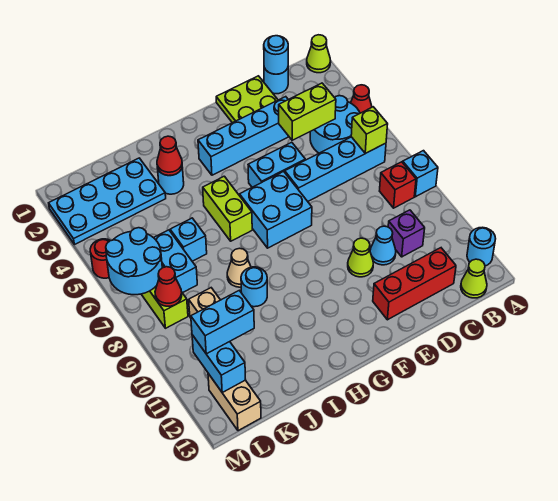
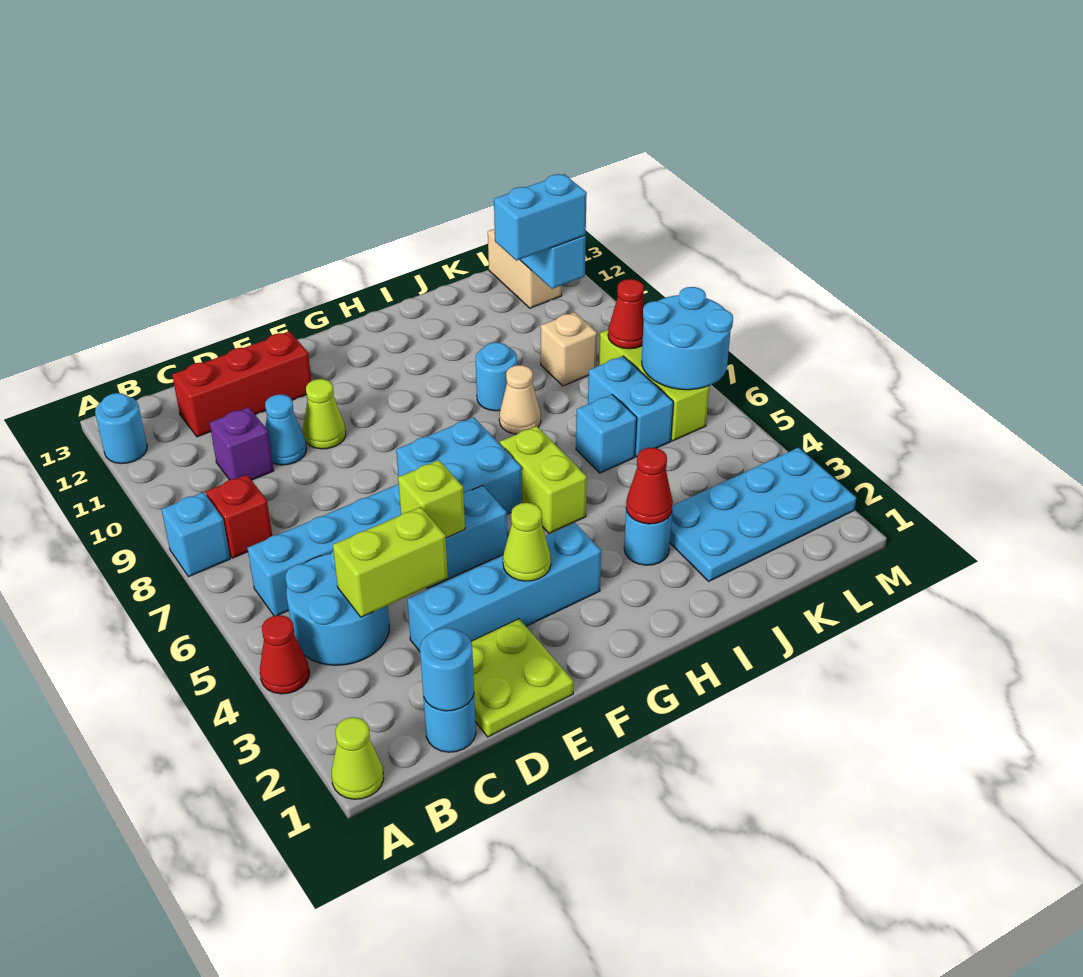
lime brick B6 level 2 -> lime brick E5 level 2
lime cone B13 level 1 -> lime cone F3 level 2
red round brick M5 level 1 -> none

